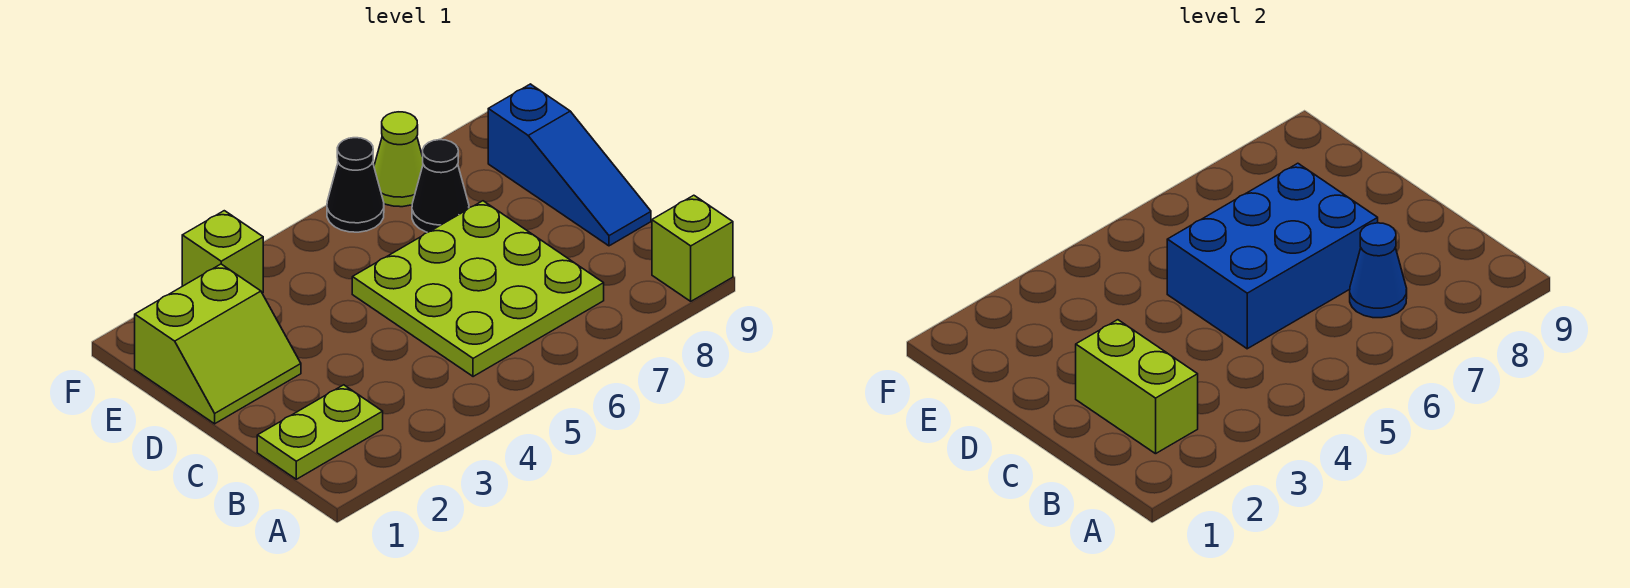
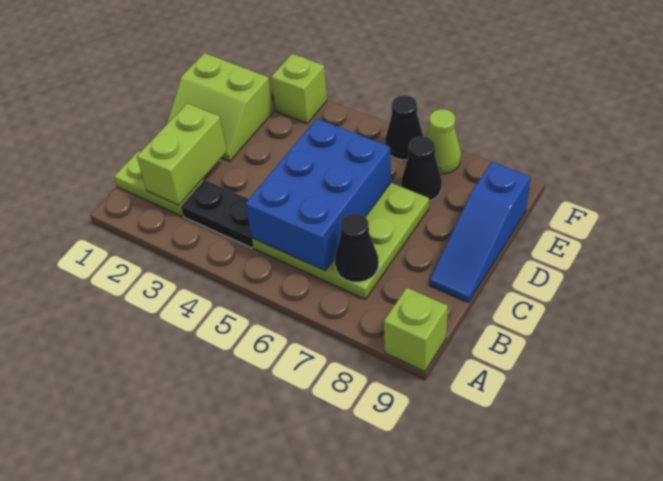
none -> black plate B3:B4 level 1
blue cone B7 level 2 -> black cone B7 level 2
blue brick C5:D7 level 2 -> blue brick B5:D6 level 2

